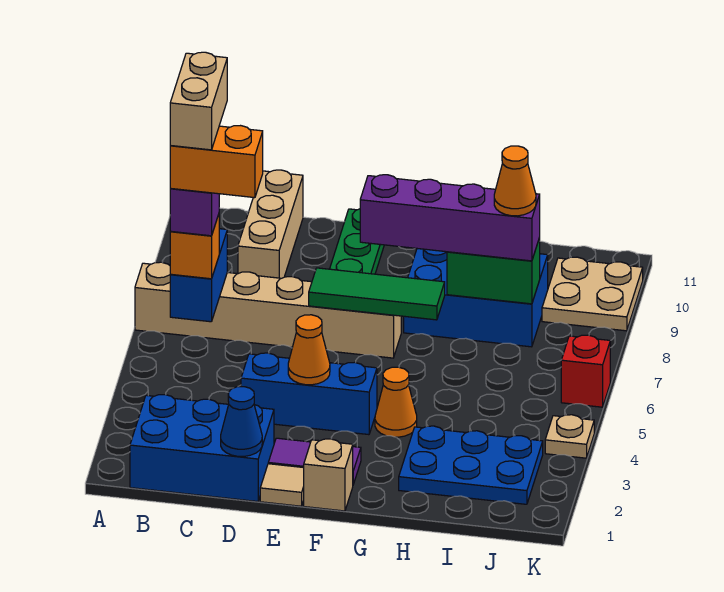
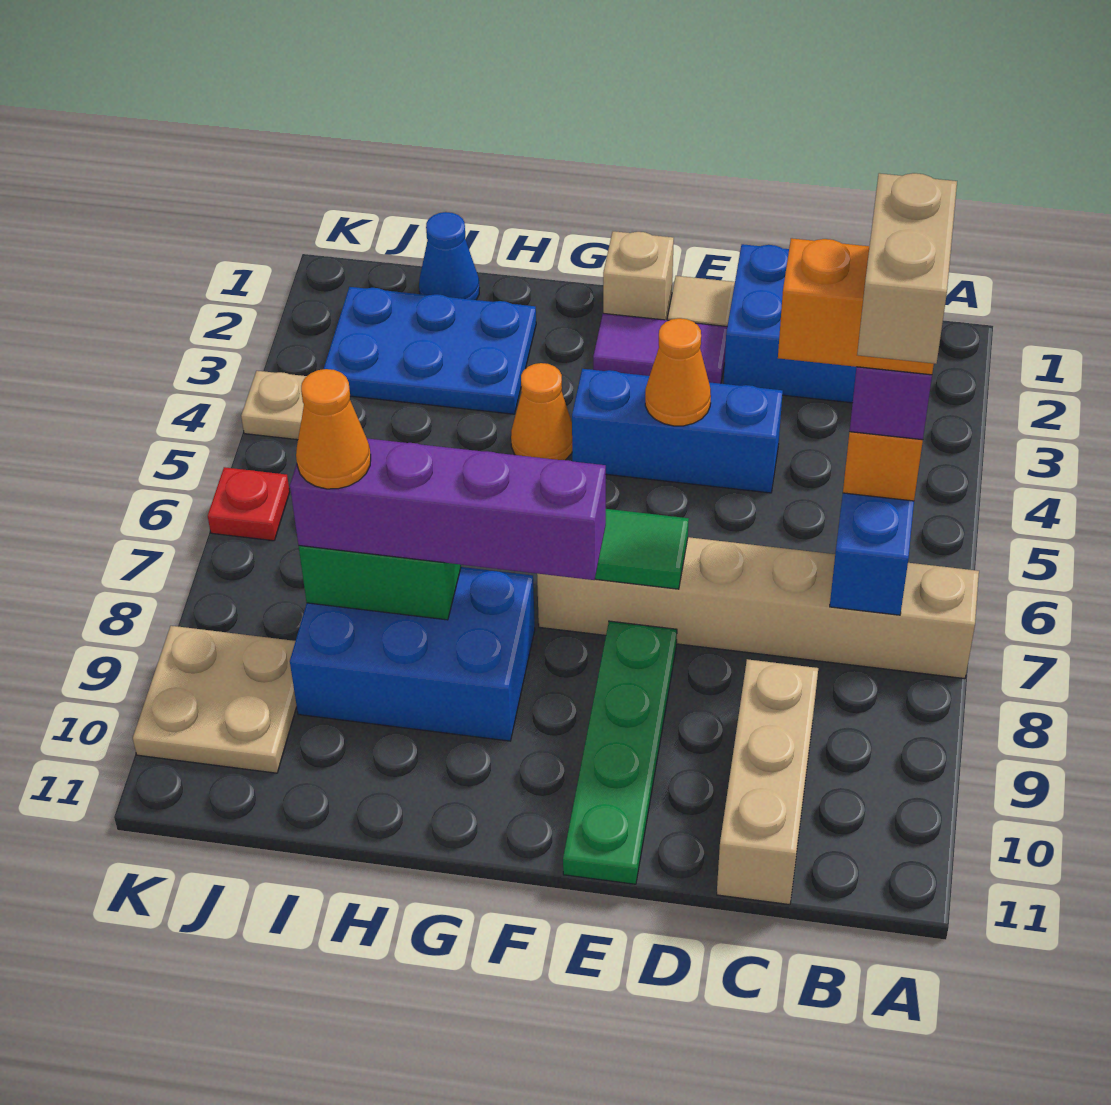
blue cone D1 level 2 -> blue cone I1 level 1
red brick K6 level 1 -> red plate K6 level 1

